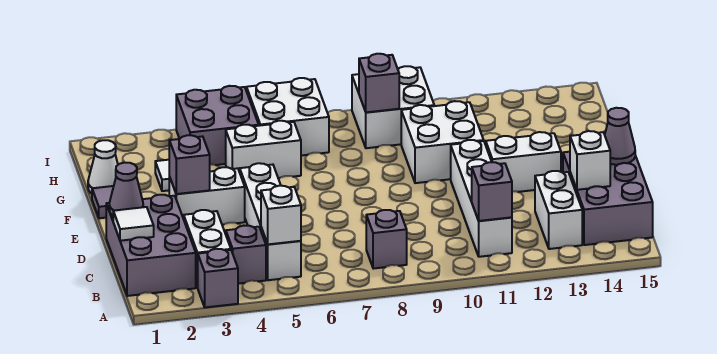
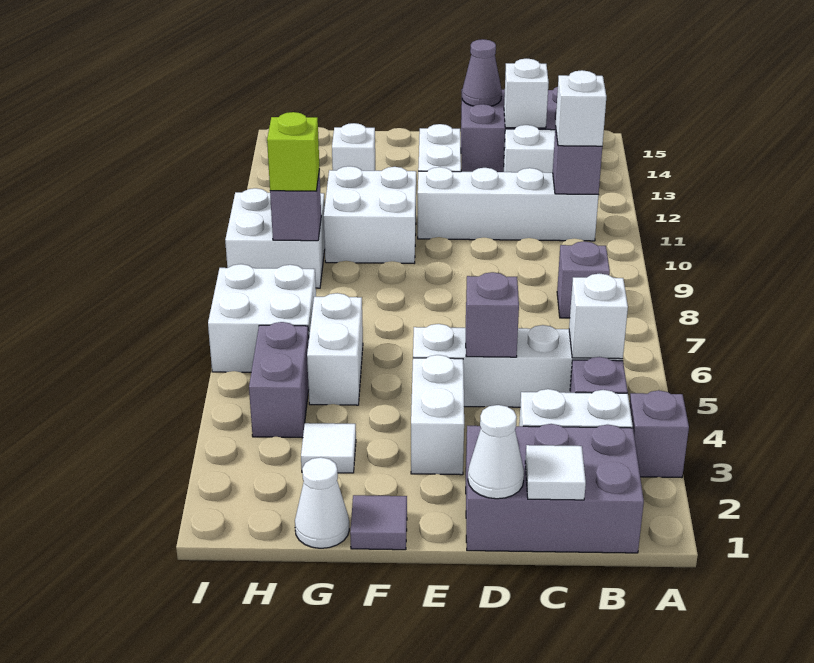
none -> white brick B11 level 3
grey cone D1 level 2 -> white cone D1 level 2
grey brick E3 level 2 -> grey brick D5 level 2
none -> white brick G13 level 1
grey brick H4:I5 level 1 -> grey brick H4:H5 level 1
none -> lime brick H9 level 3

